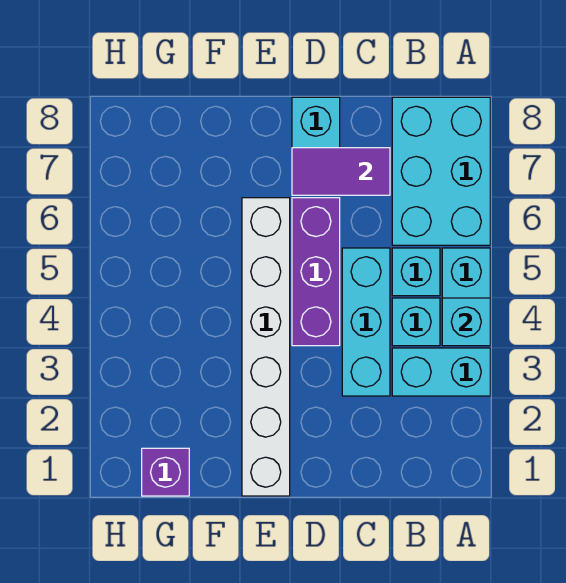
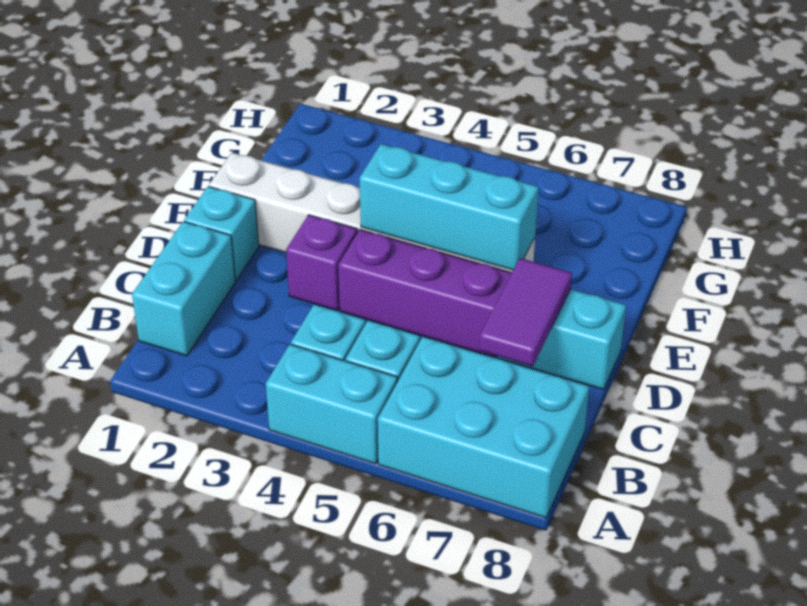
cyan brick A3:B3 level 1 -> cyan brick B1:C1 level 1
cyan brick A4 level 2 -> cyan brick D1 level 1
cyan brick C3:C5 level 1 -> cyan brick E4:E6 level 2
purple brick G1 level 1 -> purple brick D3 level 1

